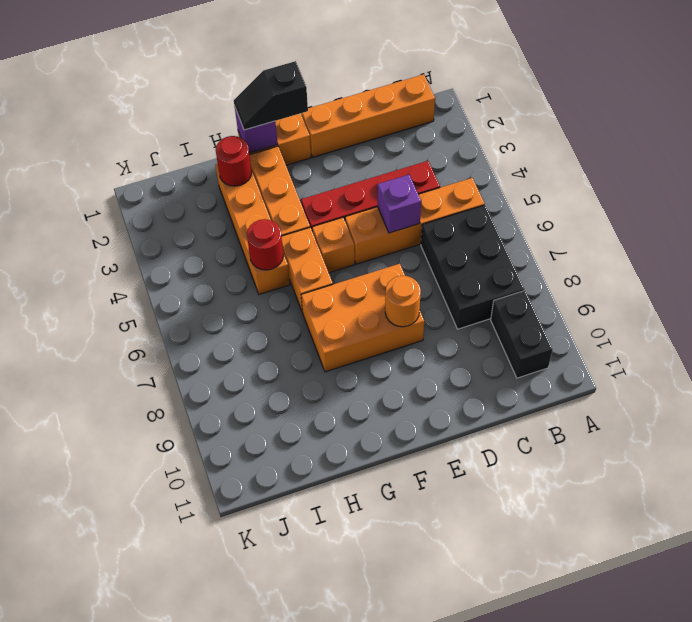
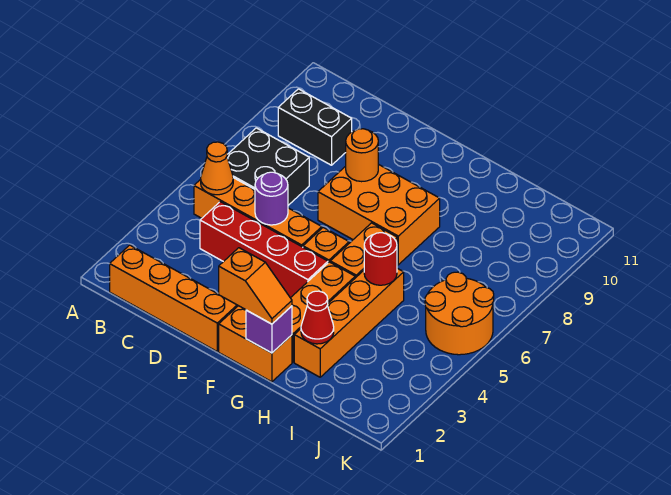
none -> orange cone B5 level 2
black brick B6:C8 level 1 -> black brick B6:C7 level 1
black brick B9:B10 level 1 -> black brick B9:C9 level 1
purple brick D5 level 2 -> purple round brick D5 level 2
black slope F1:G1 level 3 top F -> orange slope F1:G1 level 3 top F
red round brick H2 level 2 -> red cone H2 level 2
none -> orange round brick J5:K6 level 1

